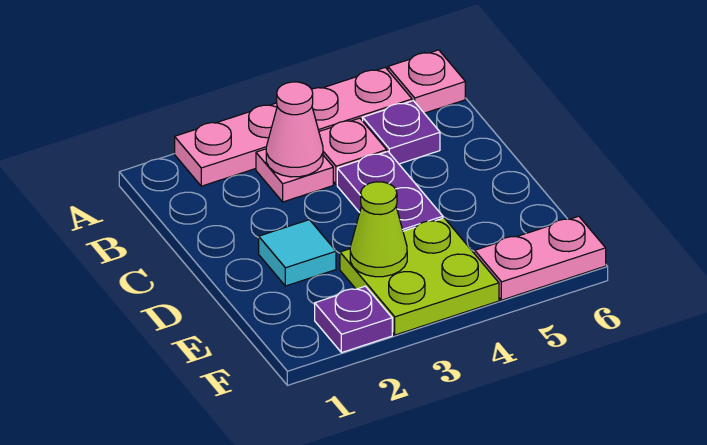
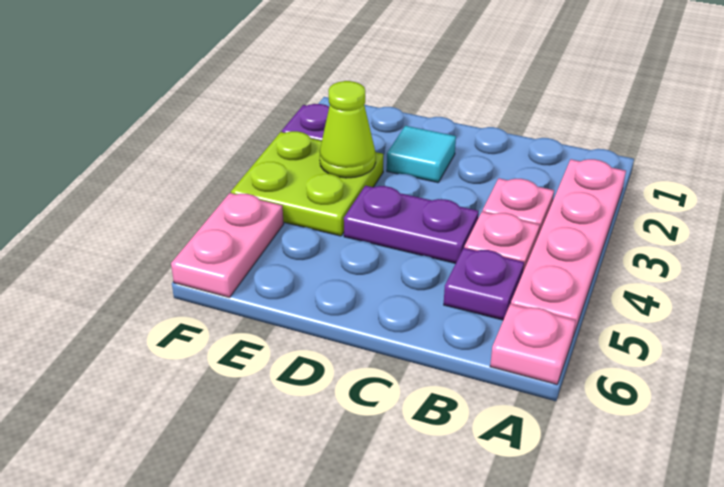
pink cone B3 level 2 -> none

